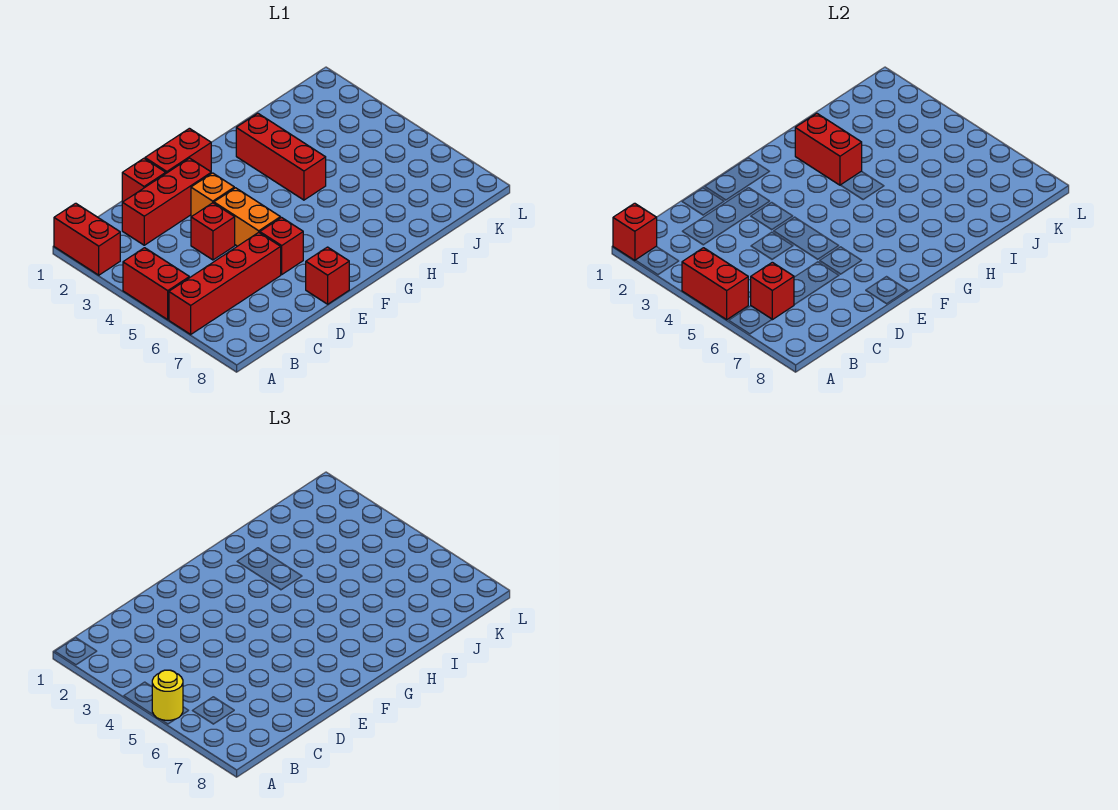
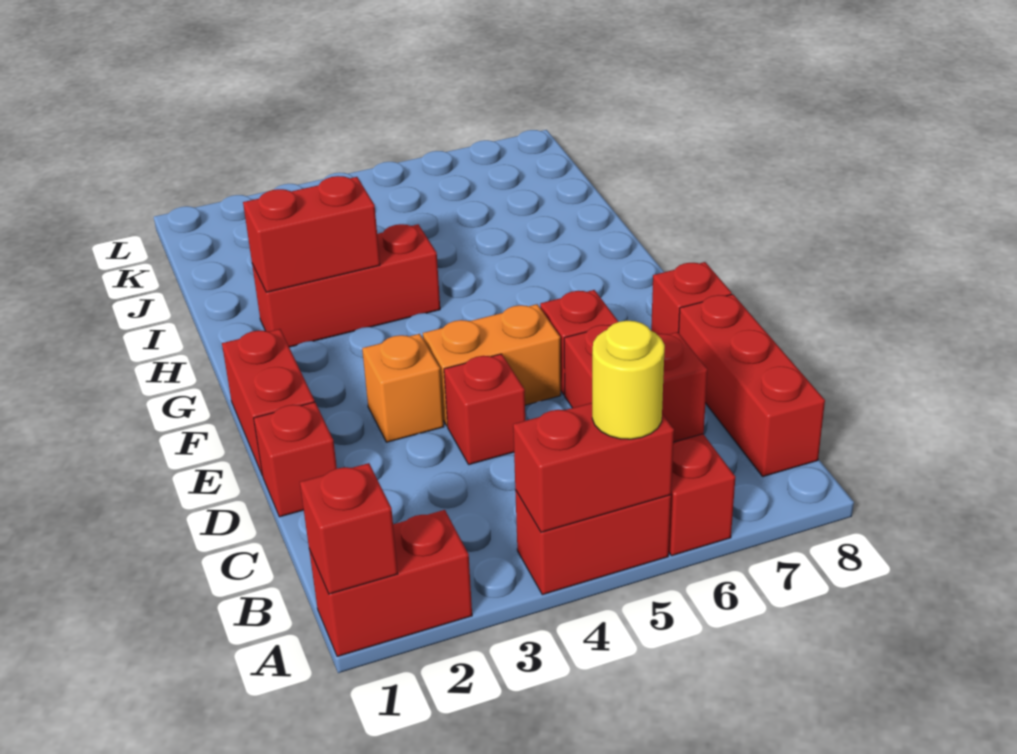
red brick C2:E2 level 1 -> red brick B8:D8 level 1

